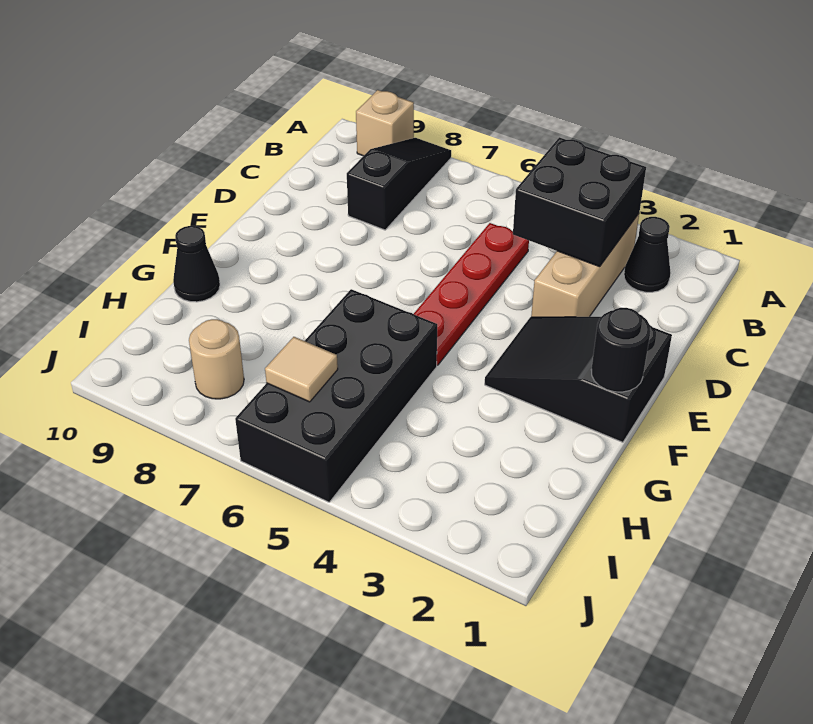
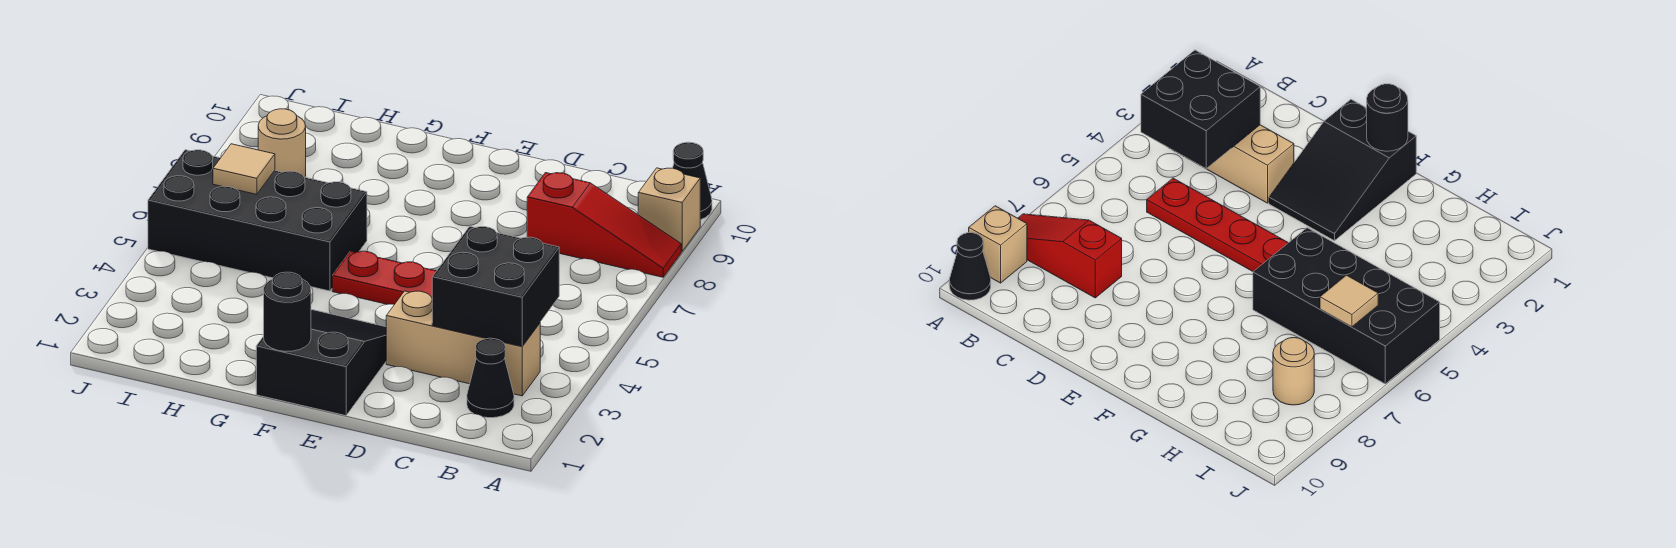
black slope A8:C8 level 1 top C -> red slope A8:C8 level 1 top C
black cone G10 level 1 -> black cone A10 level 1

